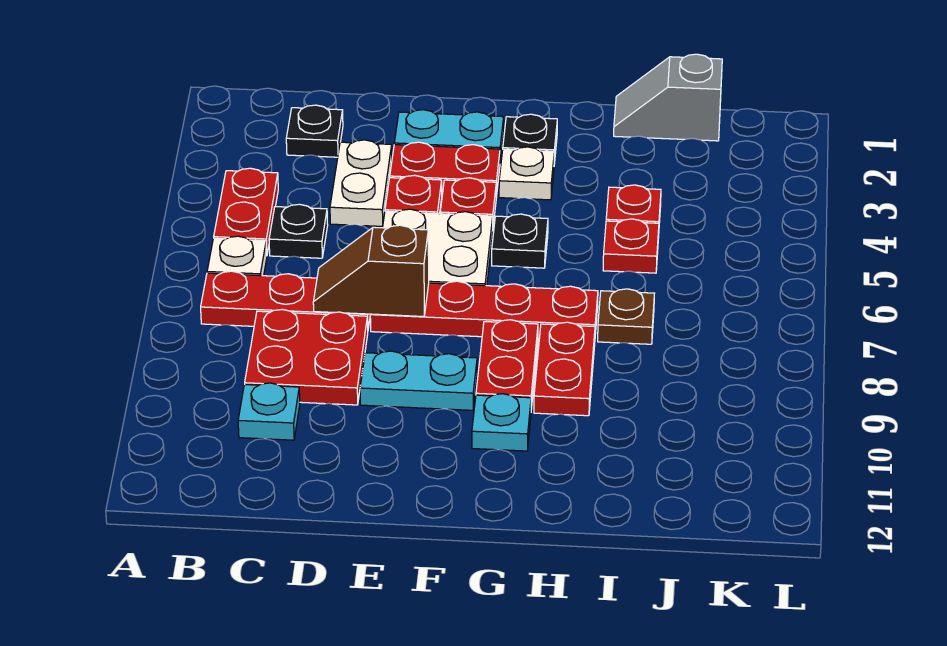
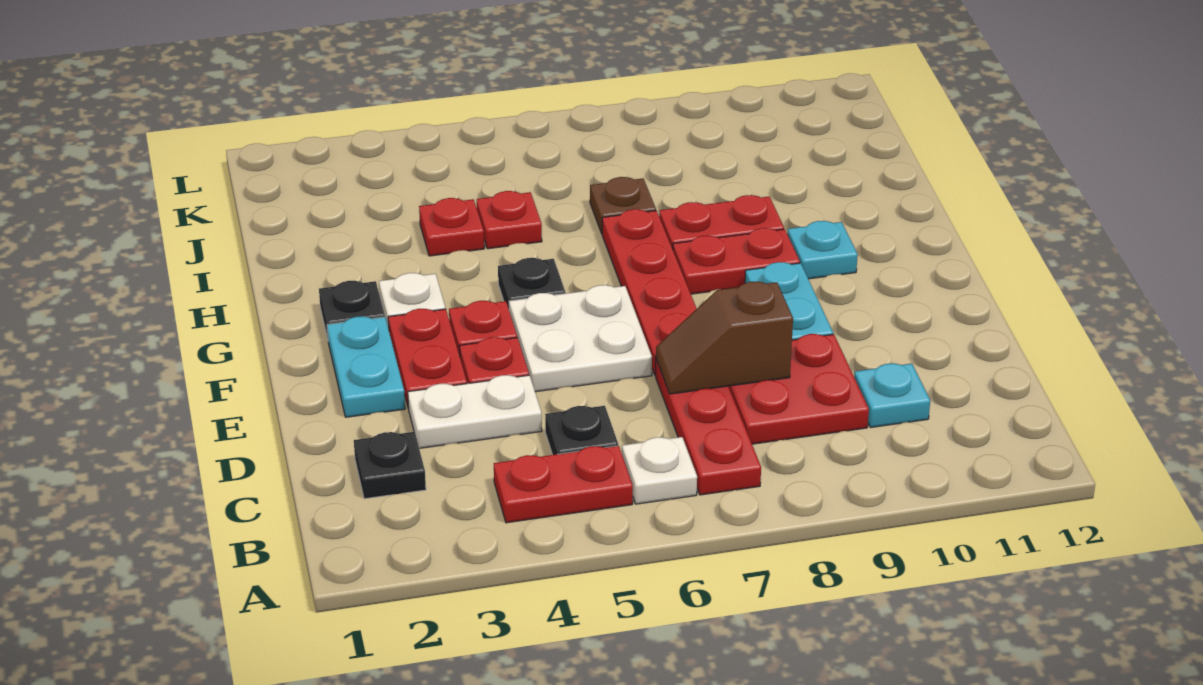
brown slope D7:E7 level 2 top E -> brown slope D7:D8 level 2 top 8
grey slope I1:J1 level 1 top J -> none

